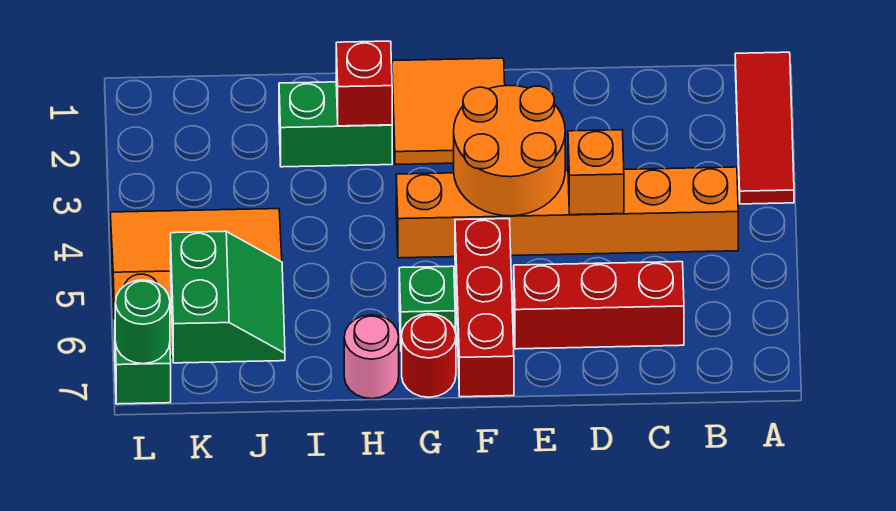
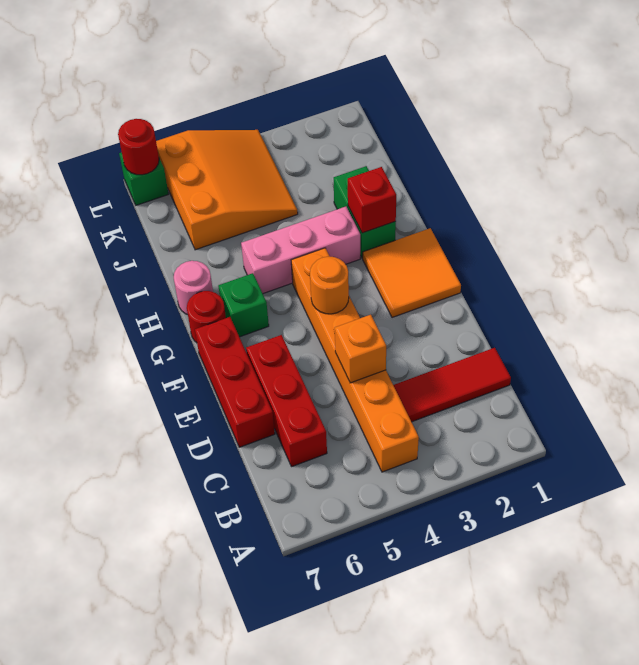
red tile A1:A3 level 1 -> red tile C1:C3 level 1
orange round brick E3:F4 level 2 -> orange round brick F4 level 2
red brick F5:F7 level 1 -> red brick D7:F7 level 1
none -> pink brick H3:H5 level 1
green slope J6:K7 level 2 top K -> none
green round brick L7 level 2 -> red round brick L7 level 2

